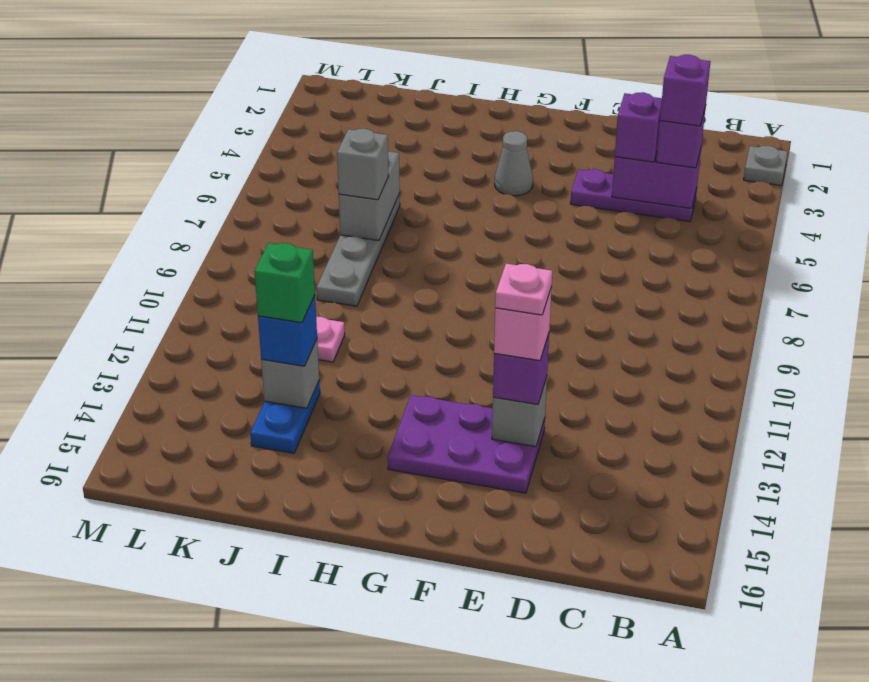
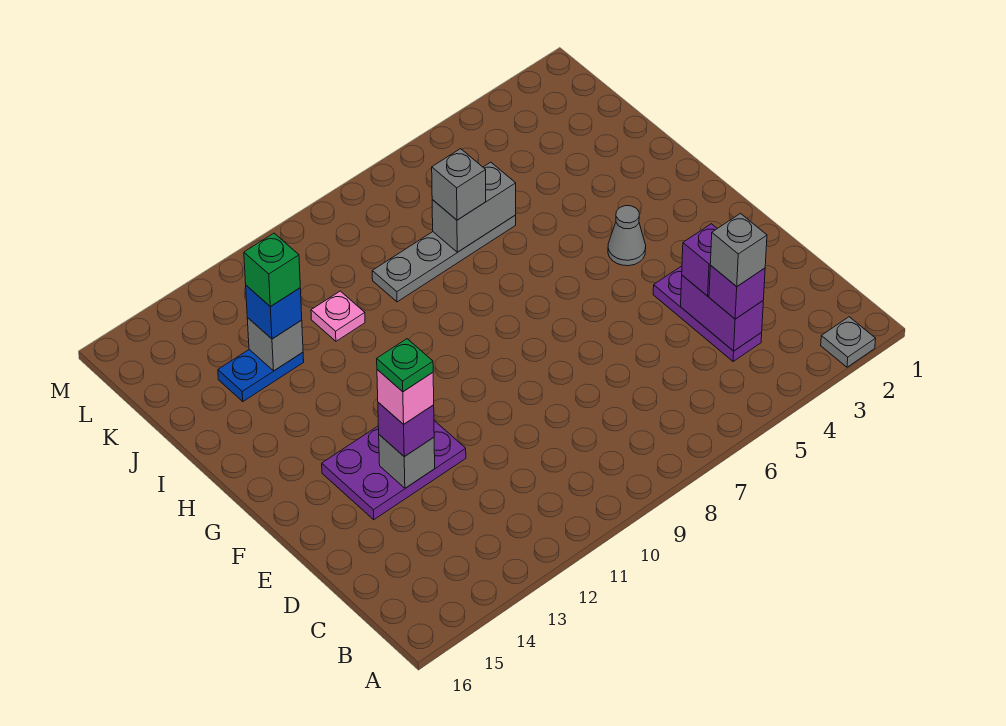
purple brick C4 level 4 -> grey brick C4 level 4
purple plate E13:G14 level 1 -> purple plate E12:F14 level 1
pink plate E13 level 5 -> green plate E13 level 5

